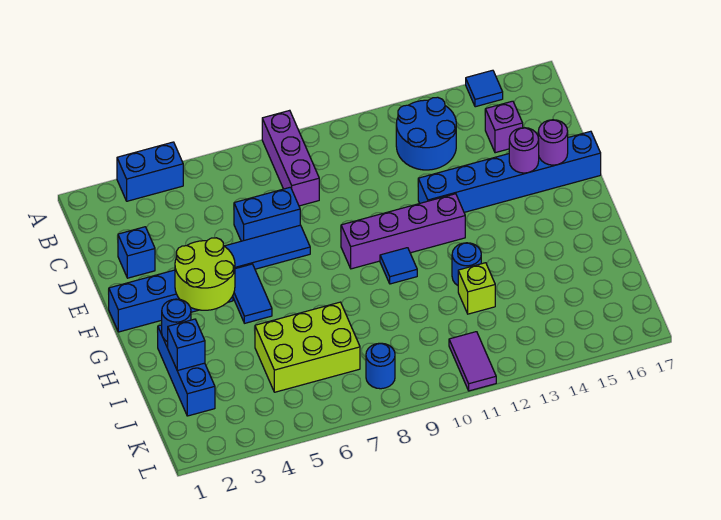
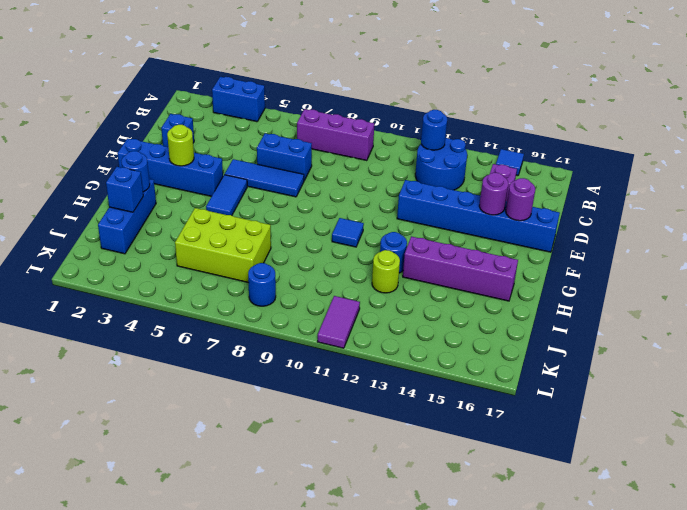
purple brick A8:C8 level 1 -> purple brick B7:B9 level 1
none -> blue round brick B12 level 2
lime round brick F3:G4 level 2 -> lime round brick F3 level 2
purple brick F9:F12 level 1 -> purple brick H13:H16 level 1
lime brick I12 level 1 -> lime round brick I12 level 1

